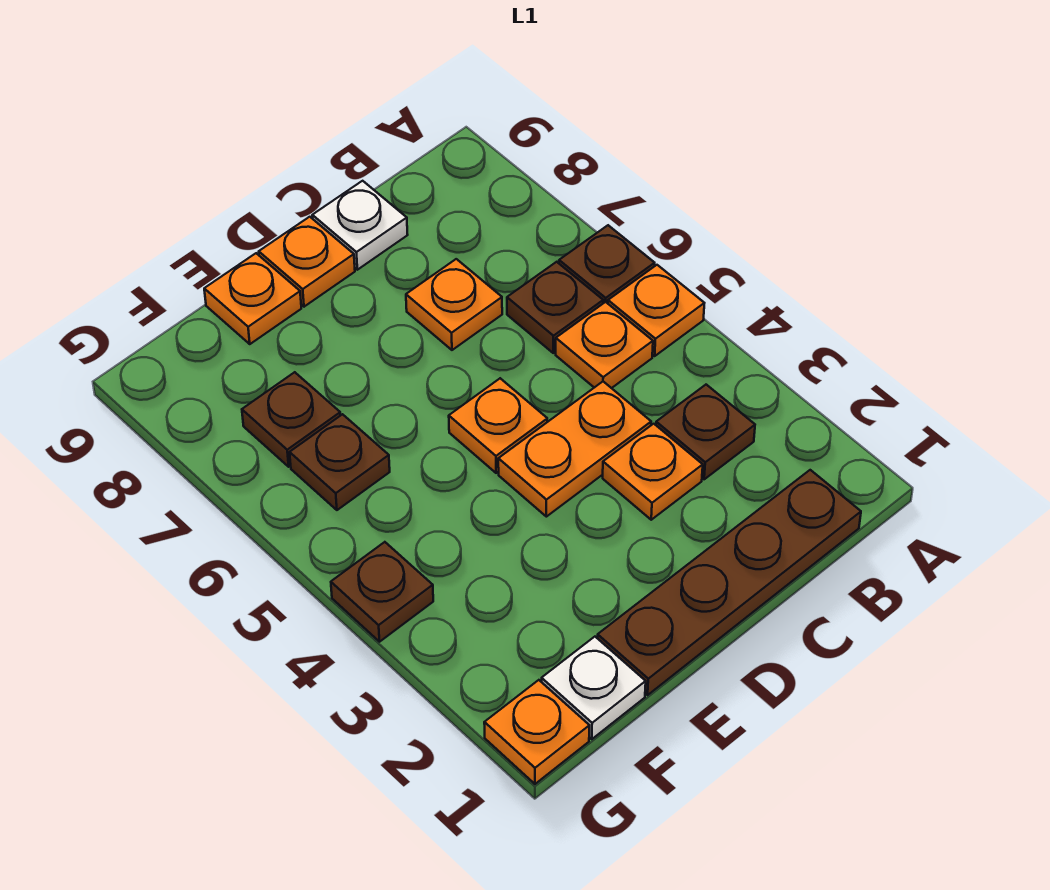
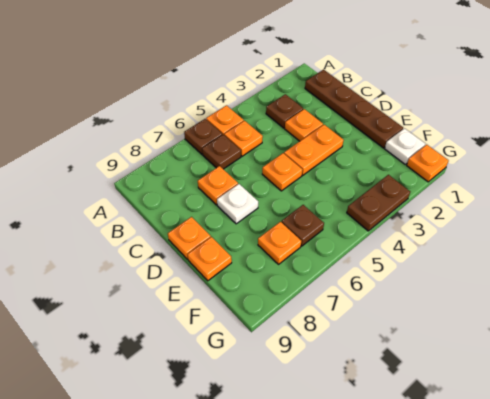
orange plate C4:D4 level 1 -> orange plate D3:D4 level 1
white plate C9 level 1 -> white plate D7 level 1
brown plate F7 level 1 -> orange plate F7 level 1
brown plate G4 level 1 -> brown plate G3:G4 level 1

